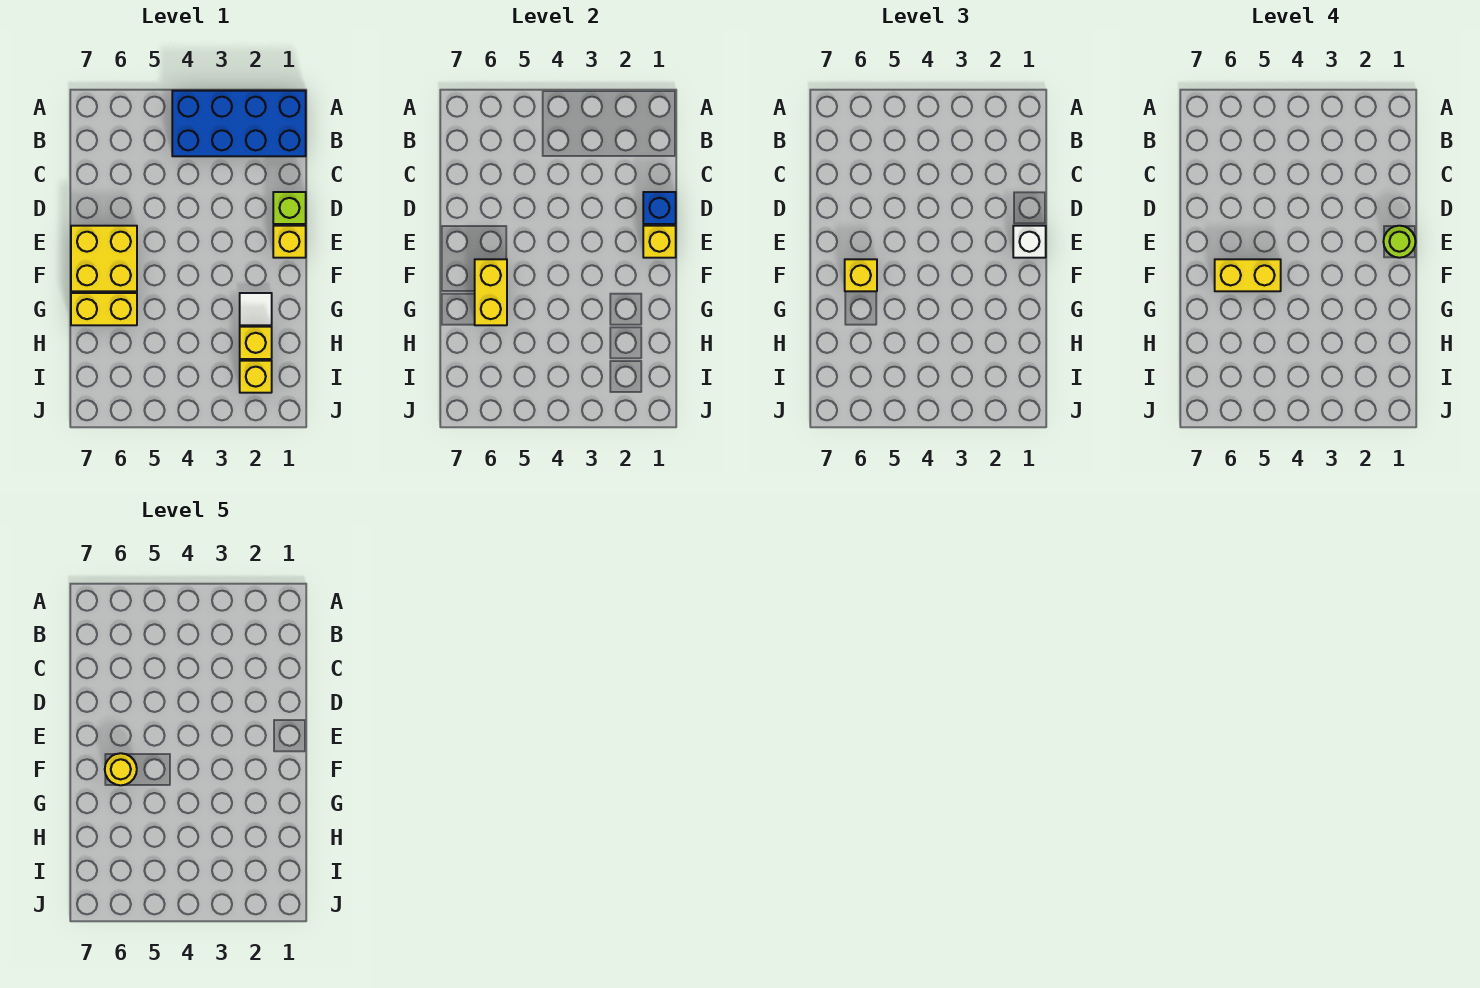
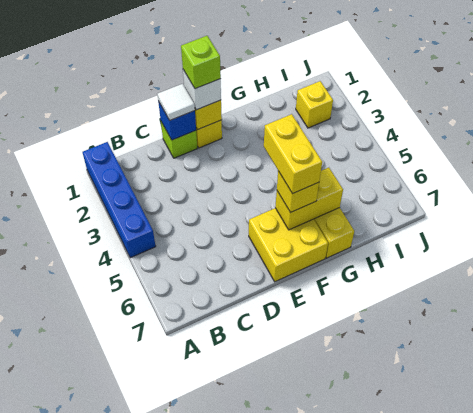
blue brick A1:B4 level 1 -> blue brick A1:A4 level 1
lime round brick E1 level 4 -> lime brick E1 level 4
yellow round brick F6 level 5 -> none
white tile G2 level 1 -> white tile D1 level 3
yellow brick H2 level 1 -> none

